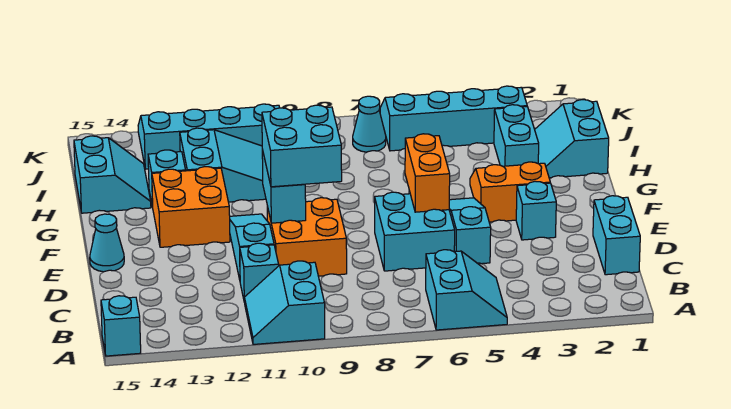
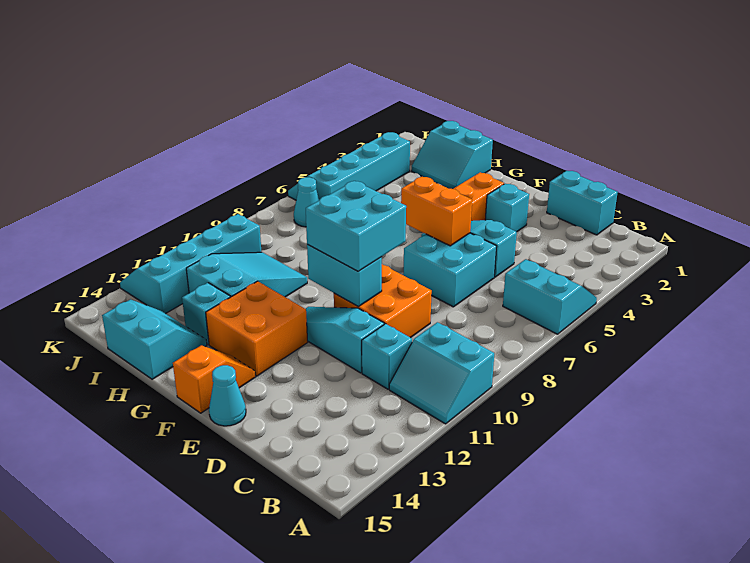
cyan brick A15 level 1 -> none
none -> orange slope F14:F15 level 1 top 15
cyan brick H3:I3 level 1 -> none

